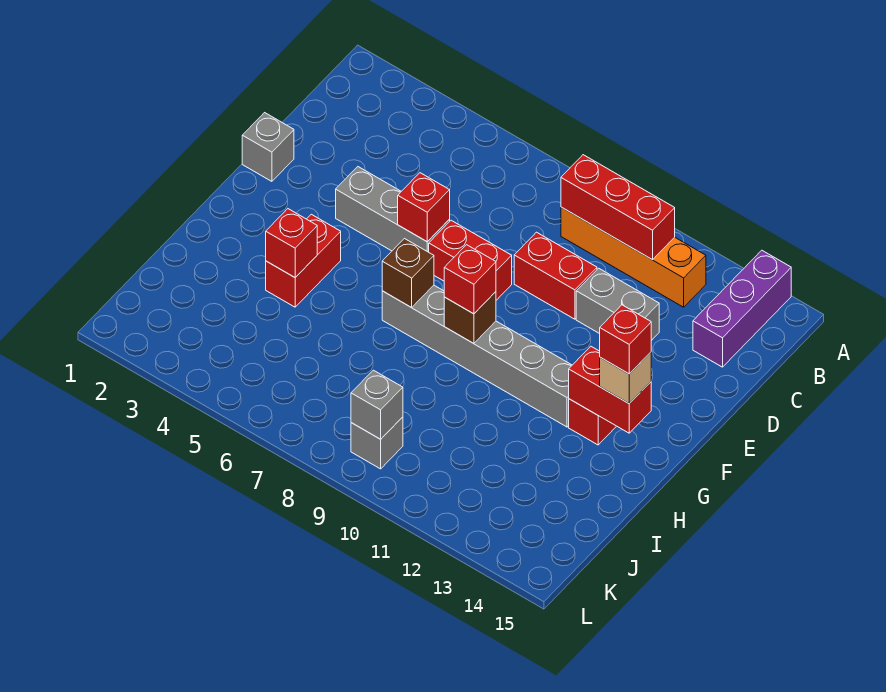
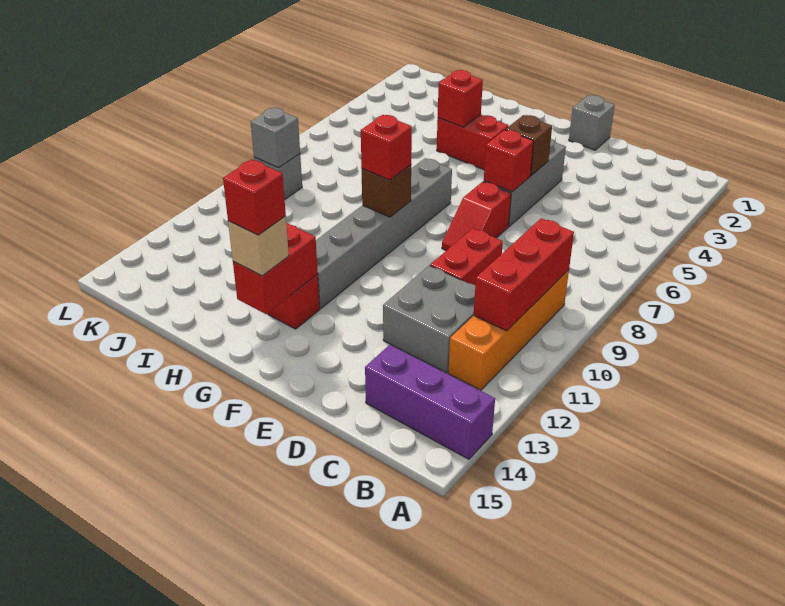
grey brick D11:D12 level 1 -> grey brick C11:D12 level 1
red brick E7:E8 level 1 -> red slope E7:E8 level 1 top 7
brown brick G7 level 2 -> brown brick E5 level 2

